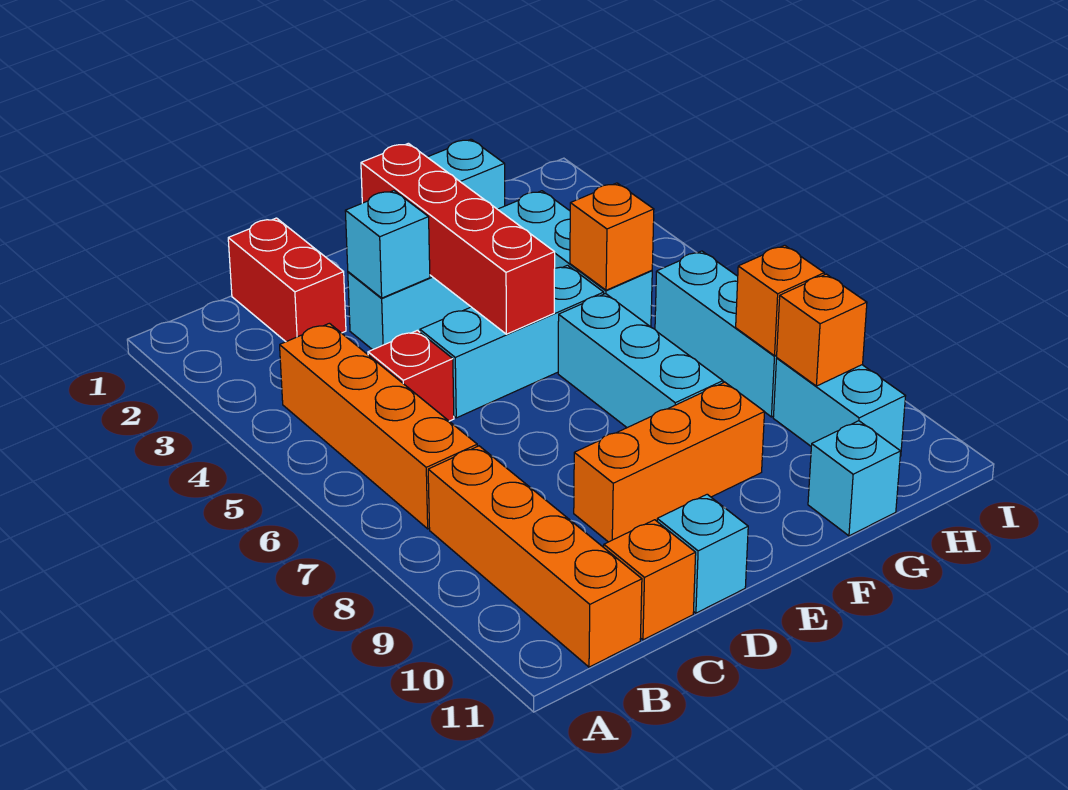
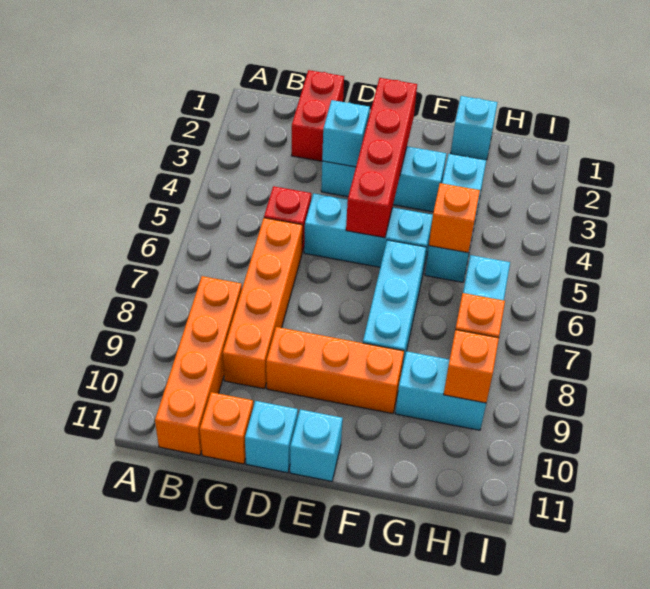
orange brick B4:B7 level 1 -> orange brick C6:C9 level 1
cyan brick G11 level 1 -> cyan brick E11 level 1
cyan brick H9:H10 level 1 -> cyan brick G9:H9 level 1

